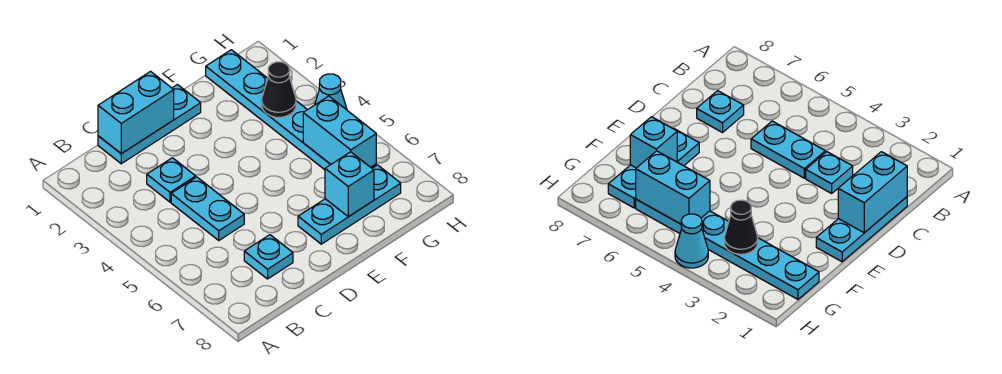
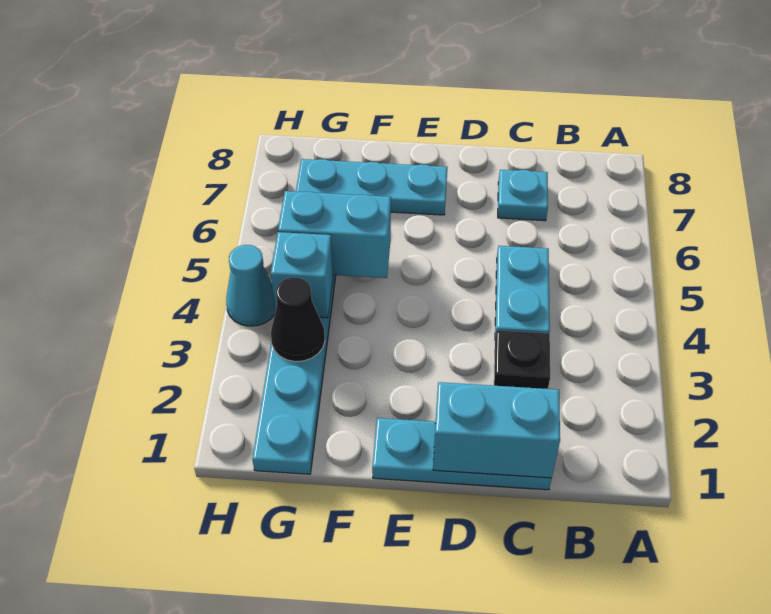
cyan plate C3 level 1 -> black plate C3 level 1
cyan brick F7 level 2 -> cyan brick G4 level 2
cyan brick G5:G6 level 2 -> cyan brick F5:G5 level 2

